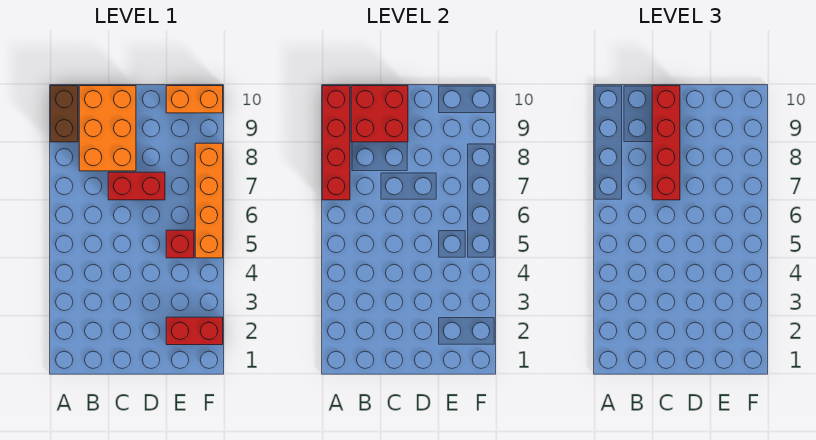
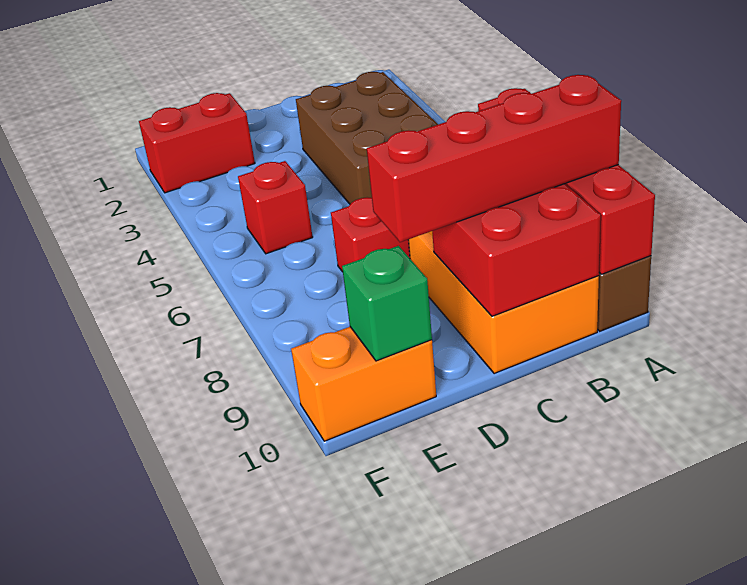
none -> brown brick B3:C5 level 1
red brick C7:C10 level 3 -> red brick A9:D9 level 3
none -> green brick E10 level 2
orange brick F5:F8 level 1 -> none

